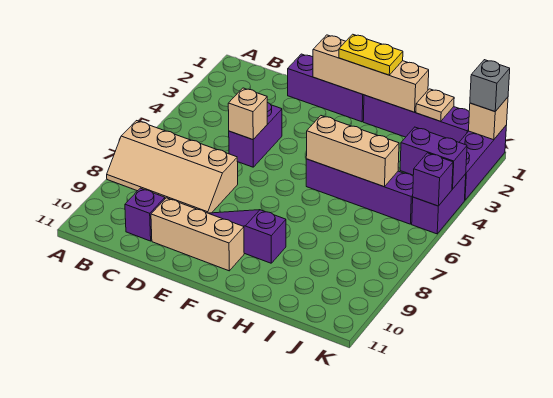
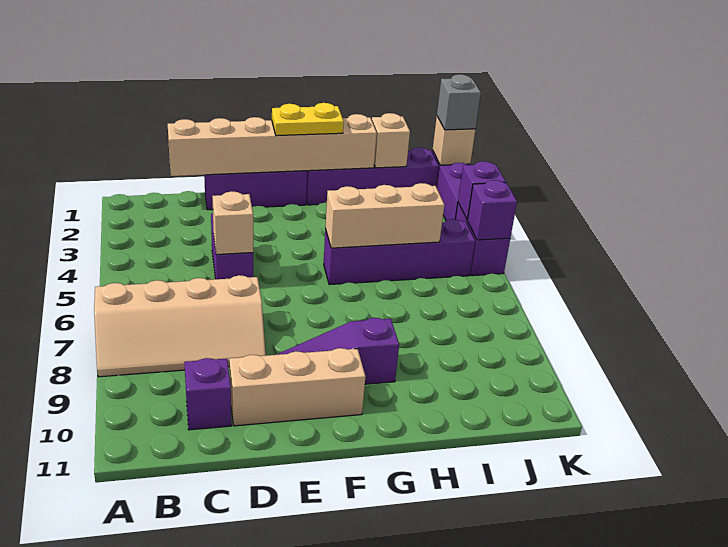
tan brick E1:H1 level 2 -> tan brick C1:H1 level 2
tan plate I1 level 2 -> tan brick I1 level 2
purple brick J4:K4 level 2 -> purple brick K4 level 2

